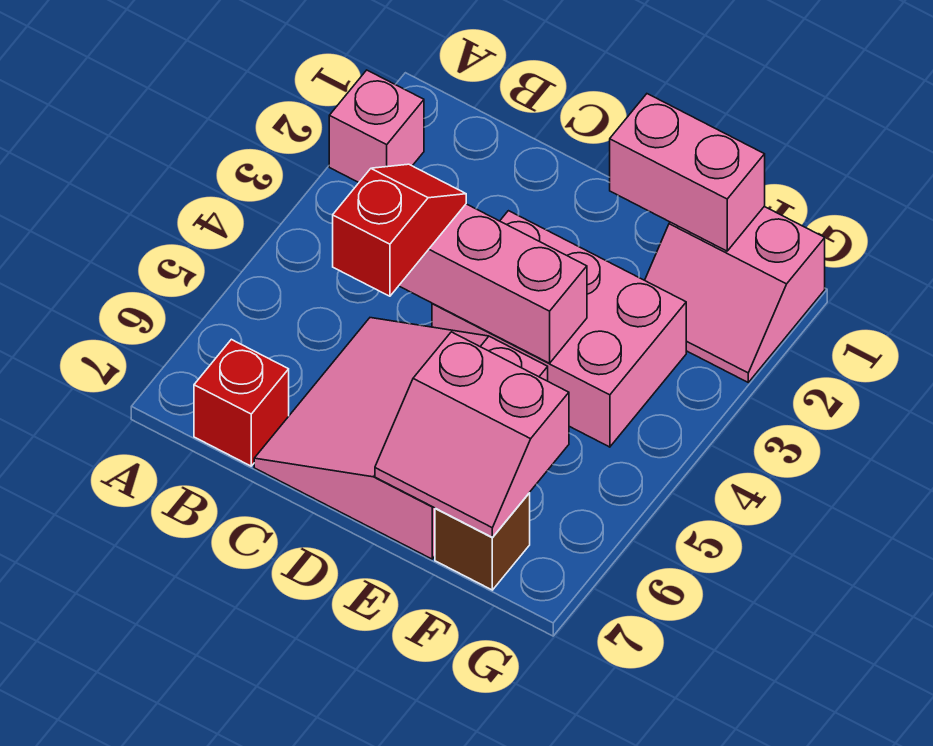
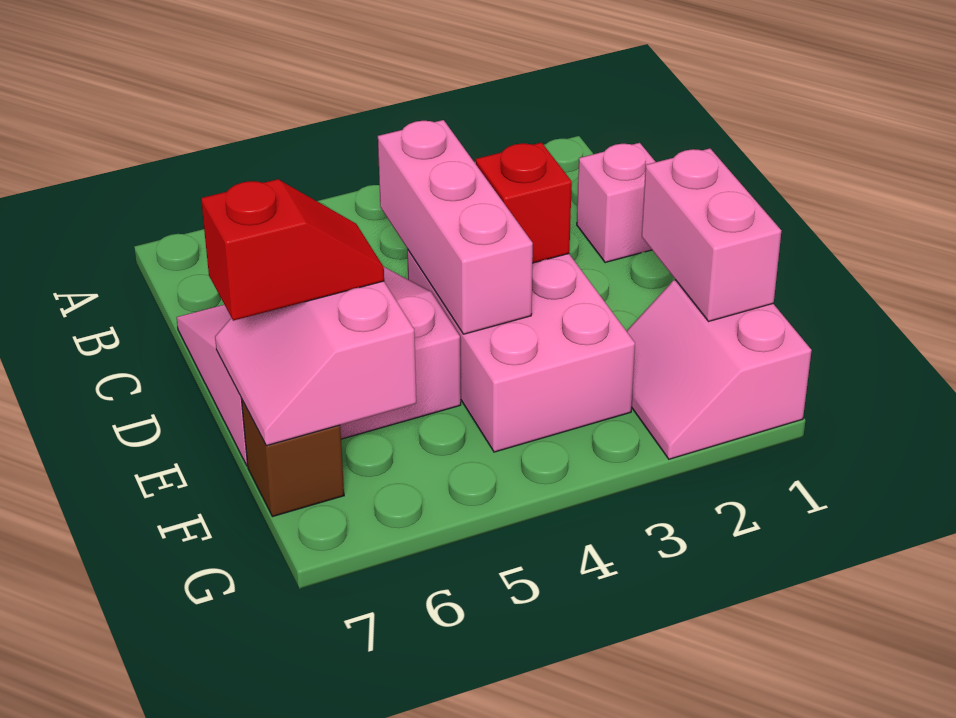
pink brick A2 level 1 -> pink brick C1 level 1
red brick B7 level 1 -> red brick D3 level 2
red slope C4:C5 level 3 top 5 -> red slope E6:E7 level 3 top 7

